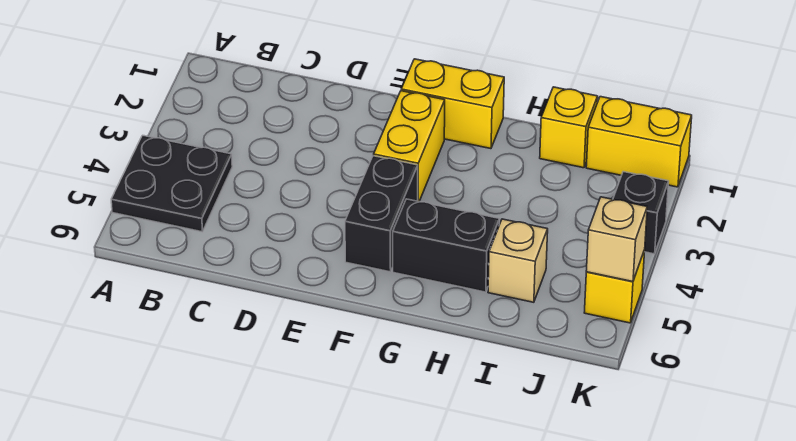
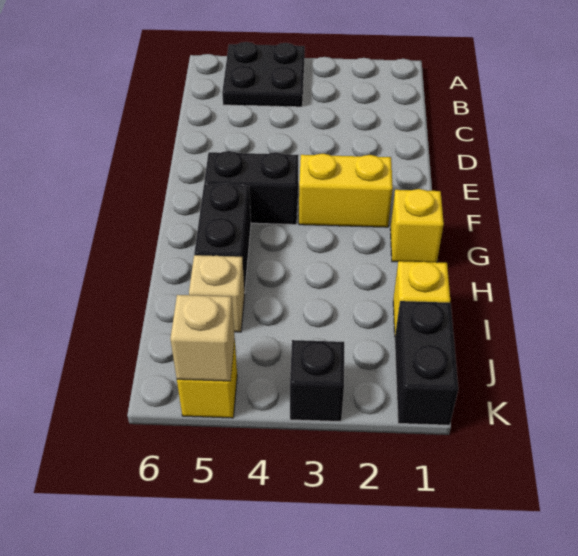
yellow brick F1:G1 level 1 -> yellow brick G1 level 1
yellow brick J1:K1 level 1 -> black brick J1:K1 level 1

